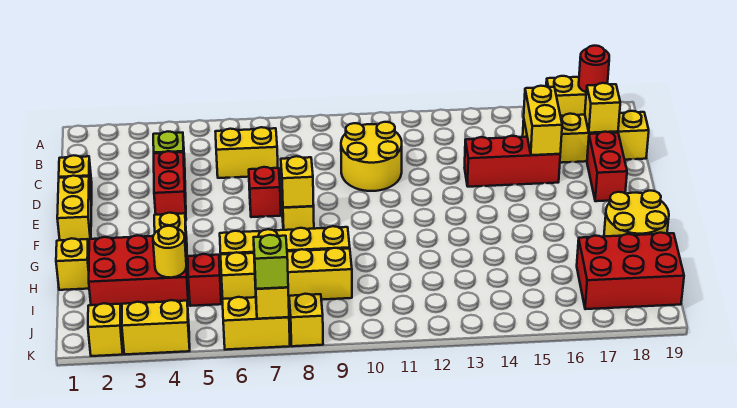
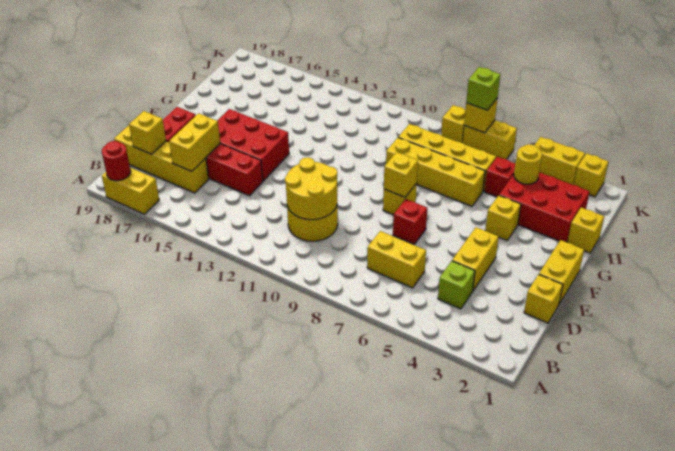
red brick D4:E4 level 1 -> yellow brick D4:E4 level 1
yellow round brick G18:H19 level 1 -> yellow round brick C10:D11 level 2
red brick I17:J19 level 1 -> red brick E14:F16 level 1

